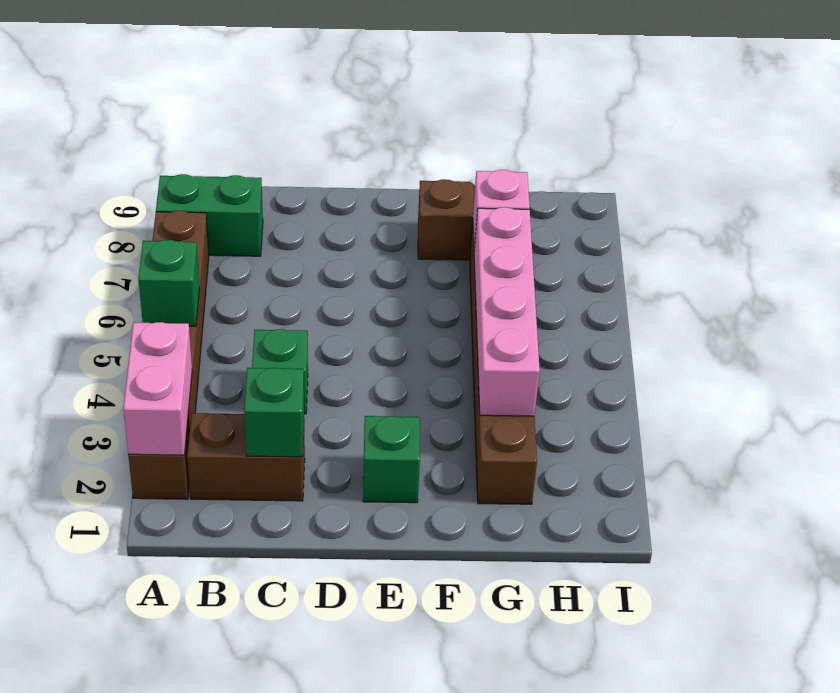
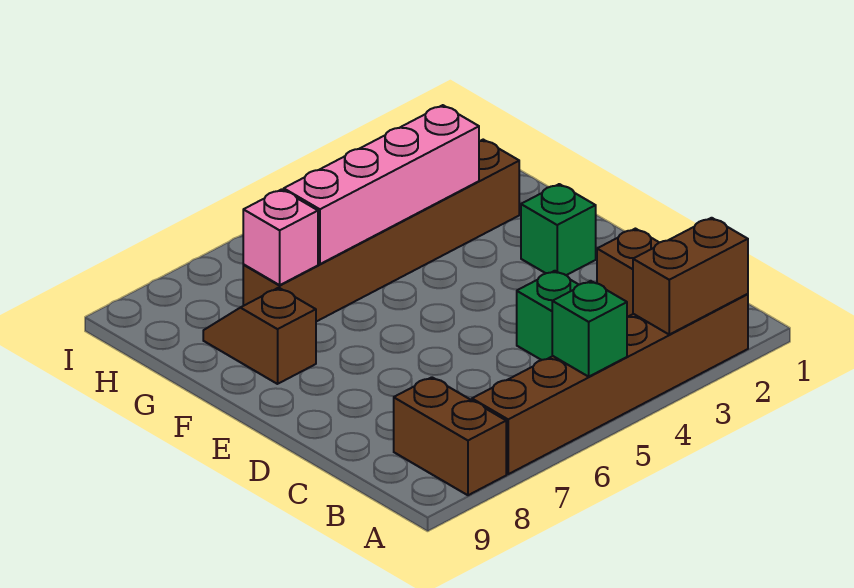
pink brick A2:A3 level 2 -> brown brick A2:A3 level 2
green brick A8:B8 level 1 -> brown brick A8:B8 level 1
green brick C2 level 2 -> none

